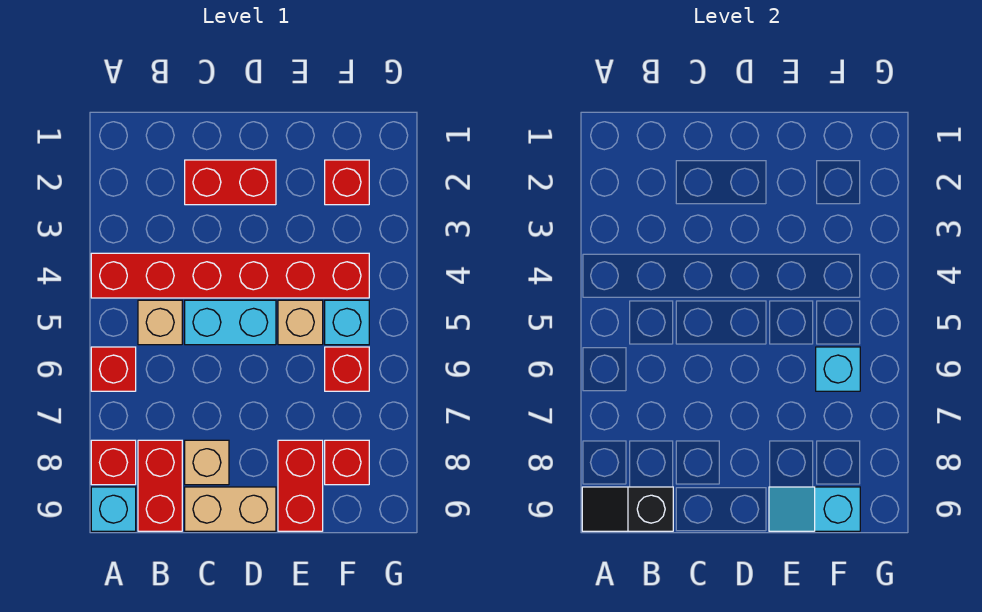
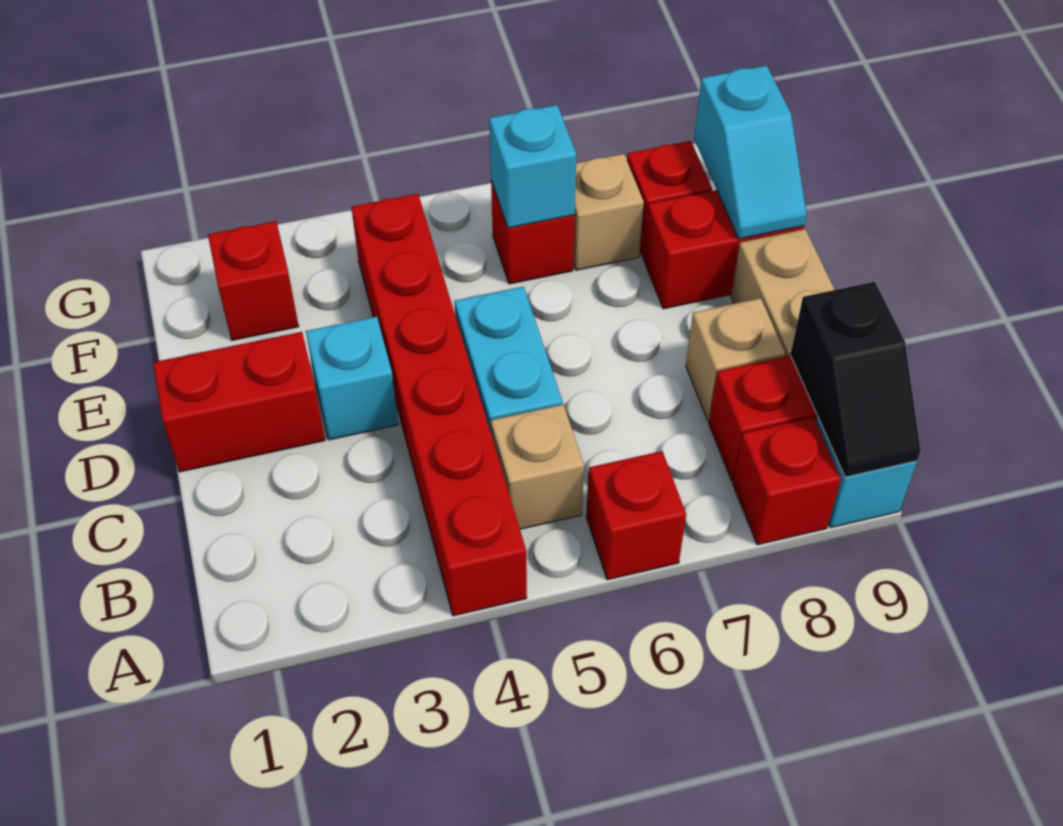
red brick C2:D2 level 1 -> red brick D1:D2 level 1
tan brick E5 level 1 -> tan brick F7 level 1
cyan brick F5 level 1 -> cyan brick D3 level 1

